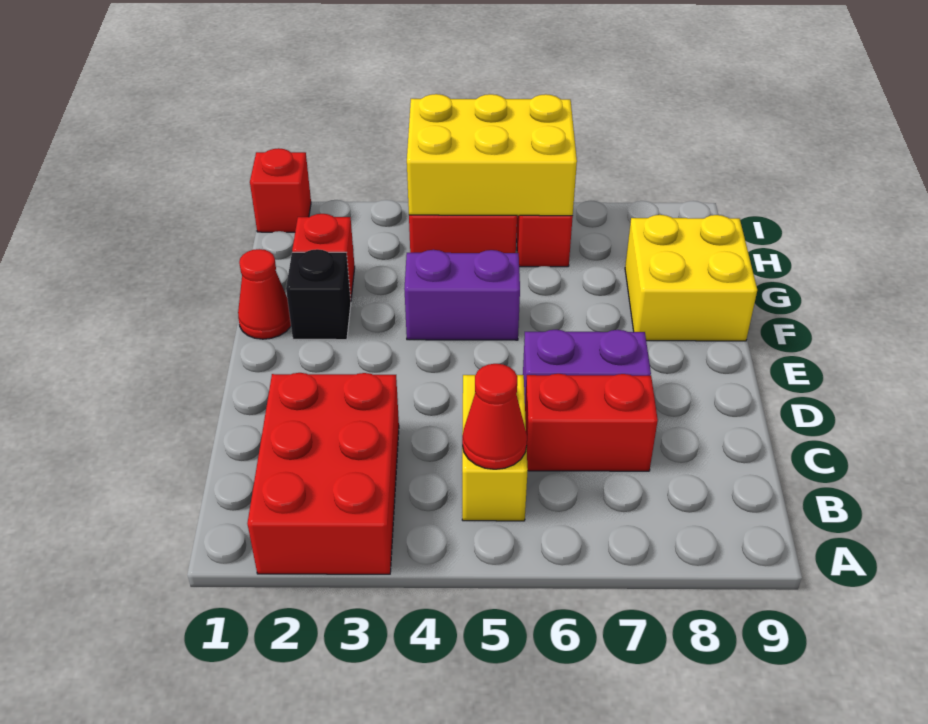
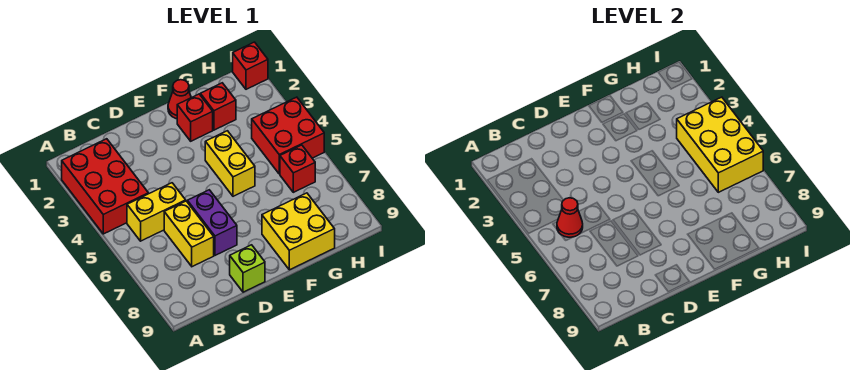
red brick A2:C3 level 1 -> red brick A2:B4 level 1
red brick C6:C7 level 1 -> yellow brick C6:C7 level 1
none -> lime brick D9 level 1
black brick F2 level 1 -> red brick F2 level 1
purple brick F4:F5 level 1 -> yellow brick F4:F5 level 1

